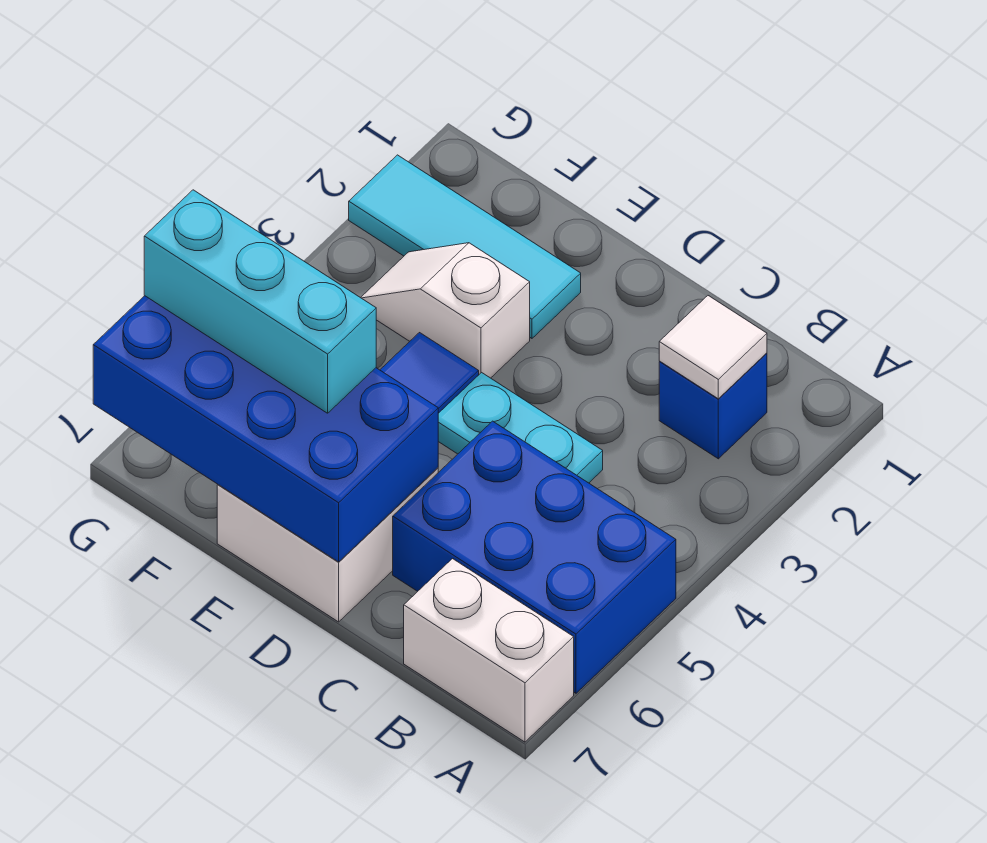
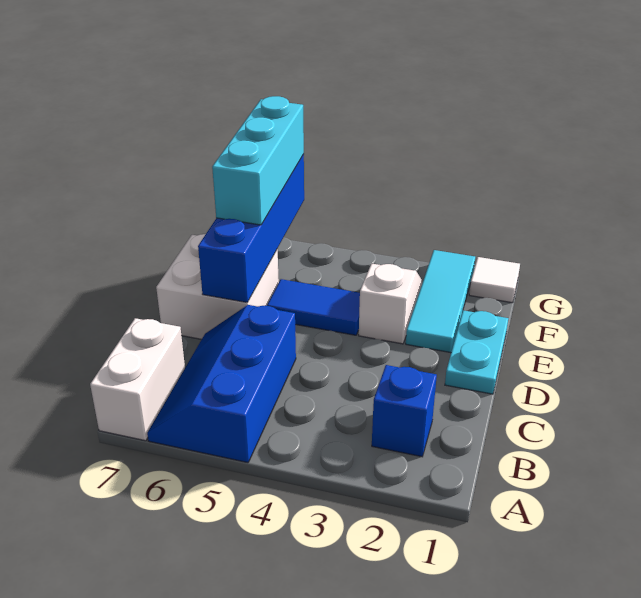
blue brick A5:C6 level 1 -> blue slope A5:C6 level 1 top 5
white tile B2 level 2 -> white tile G1 level 1
cyan plate C4:D4 level 1 -> cyan plate D1:E1 level 1
blue brick D6:G7 level 2 -> blue brick D6:G6 level 2

